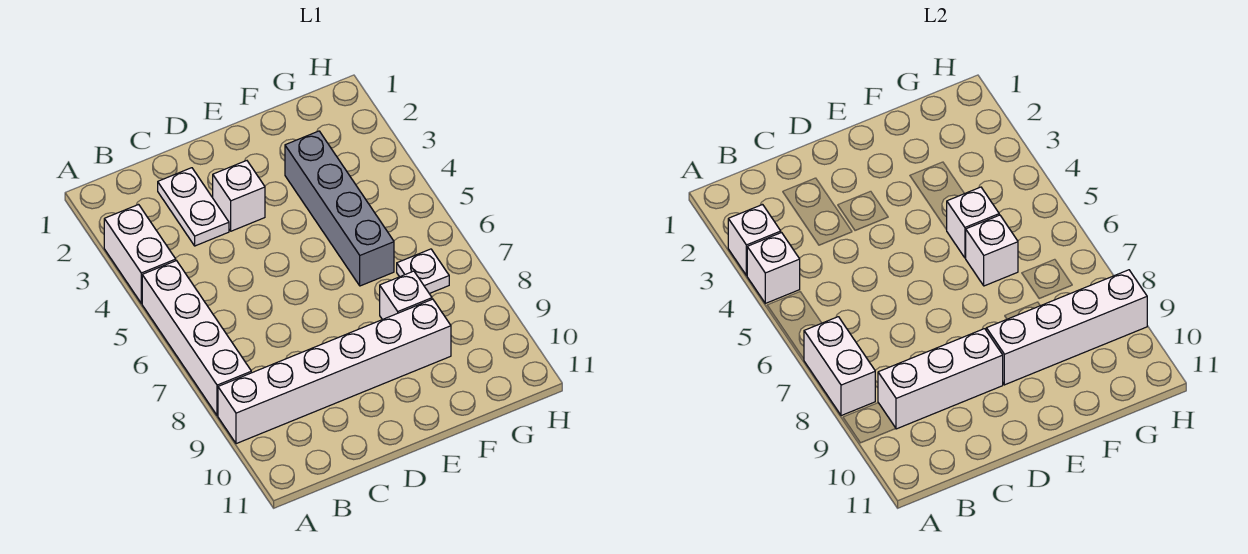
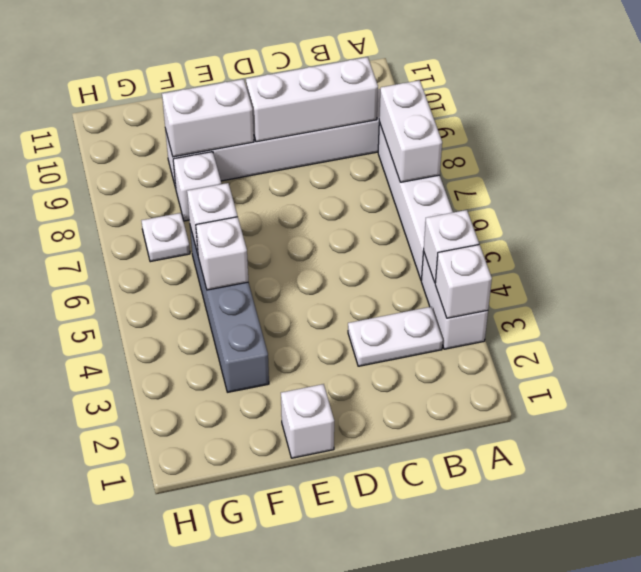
white plate C2:C3 level 1 -> white plate B3:C3 level 1
white brick D3 level 1 -> white brick E1 level 1
white brick E9:H9 level 2 -> white brick E9:F9 level 2

